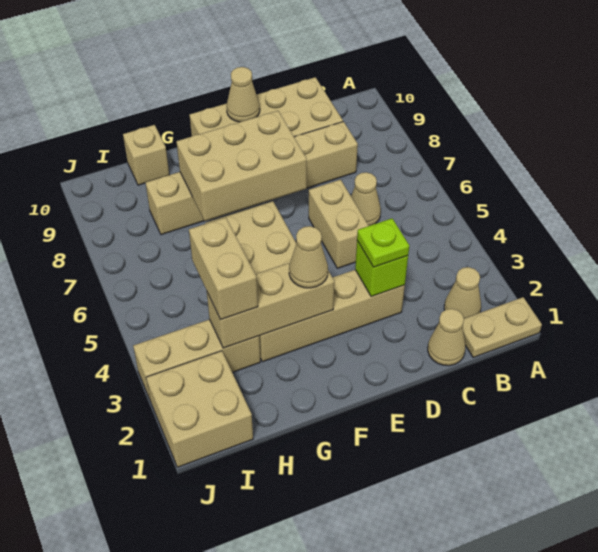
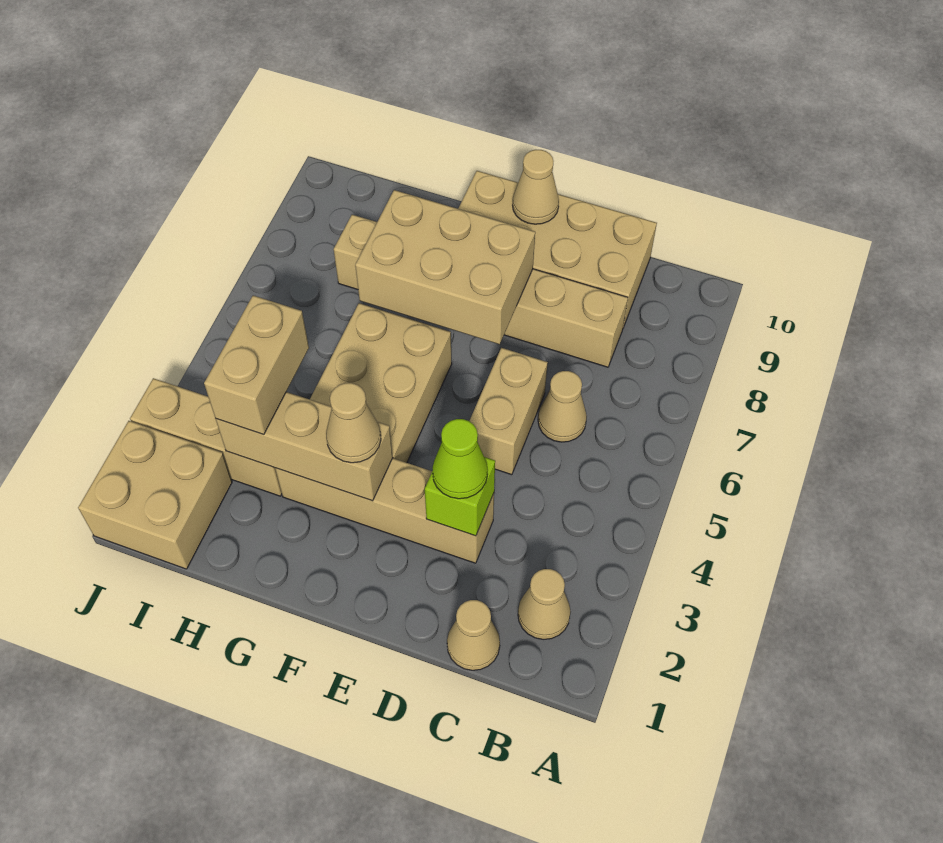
tan plate A1:B1 level 1 -> none
lime plate D3 level 3 -> lime cone D3 level 3
tan brick H10 level 1 -> none

